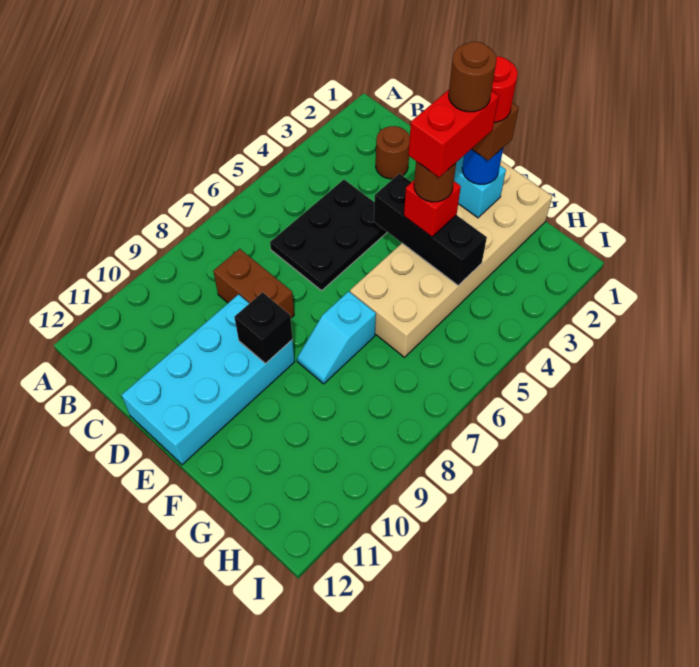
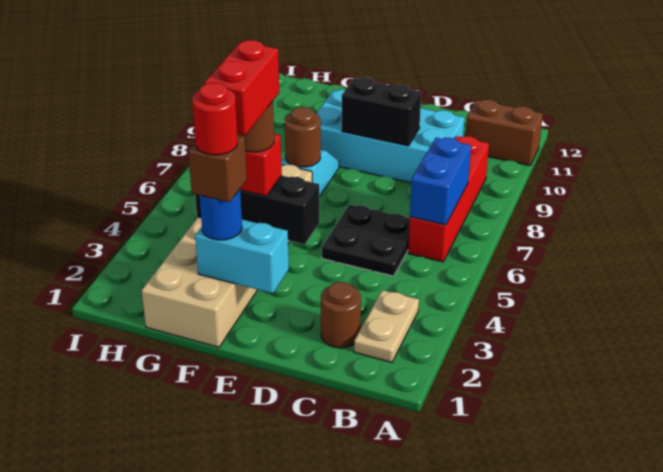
none -> tan plate B2:B3 level 1
none -> red brick B6:B9 level 1
none -> blue brick B6:B7 level 2
black plate C4:D6 level 1 -> black plate C5:D6 level 1
brown brick C8:D8 level 1 -> brown brick A11:B11 level 1
cyan brick D9:E12 level 1 -> cyan brick C9:F10 level 1
black brick E9 level 2 -> black brick D9:E9 level 2
brown round brick F3 level 6 -> brown round brick F7 level 2

